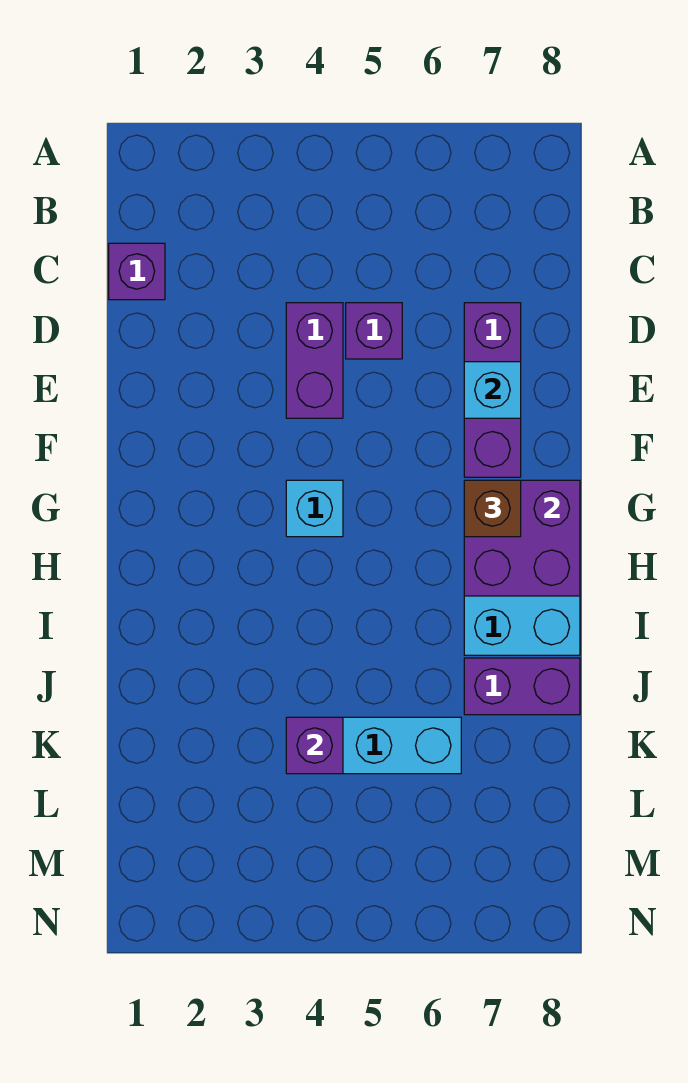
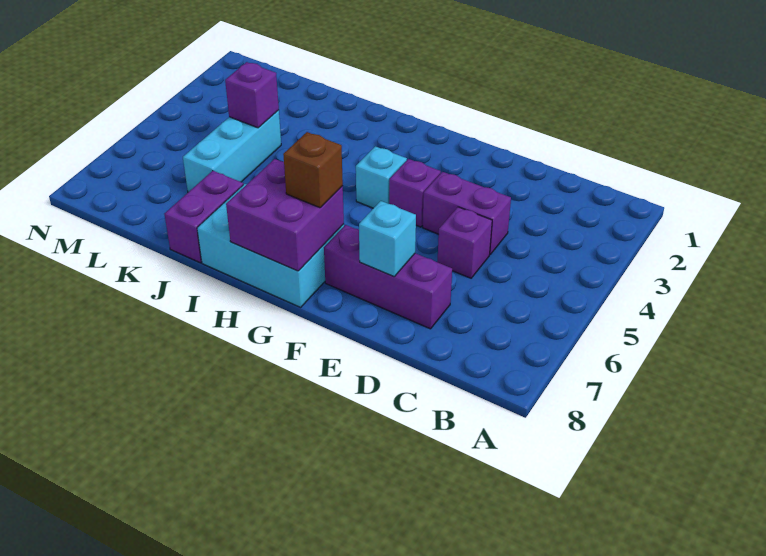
purple brick C1 level 1 -> purple brick F4 level 1

